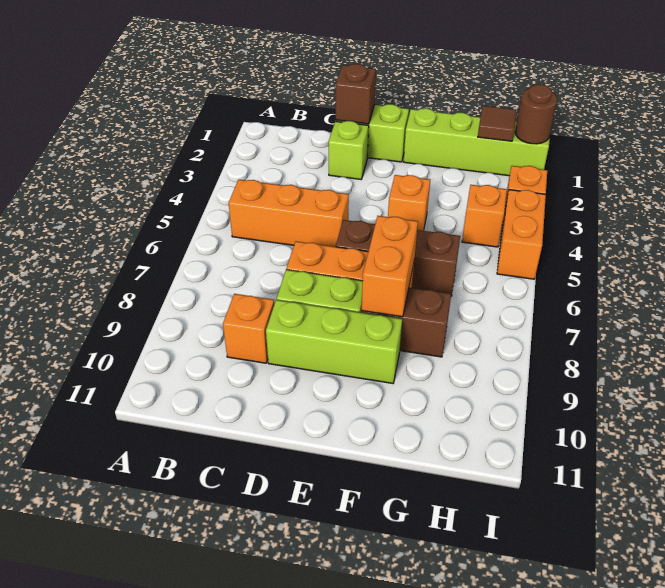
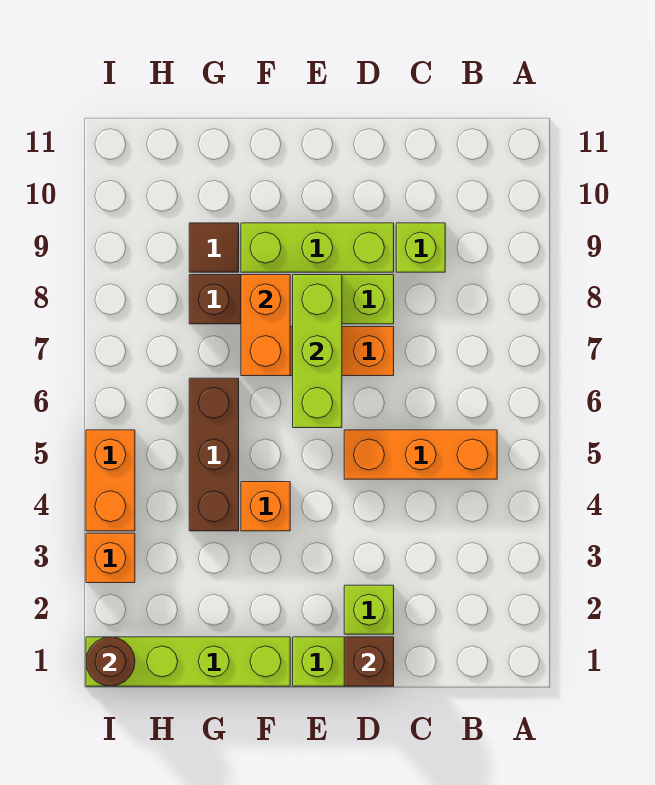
orange brick C9 level 1 -> lime brick C9 level 1
brown brick E6:G6 level 1 -> brown brick G4:G6 level 1
none -> lime brick E6:E8 level 2
brown tile H1 level 2 -> brown tile G9 level 1
orange brick H4 level 1 -> none

